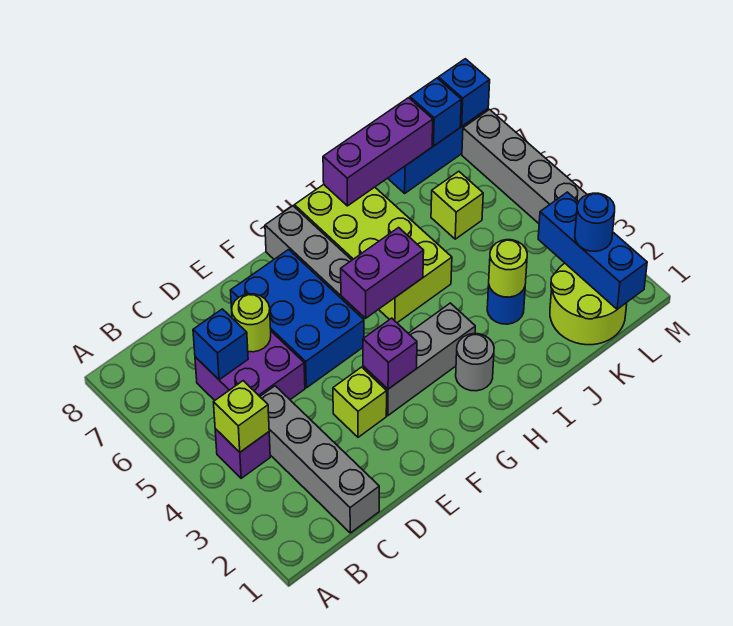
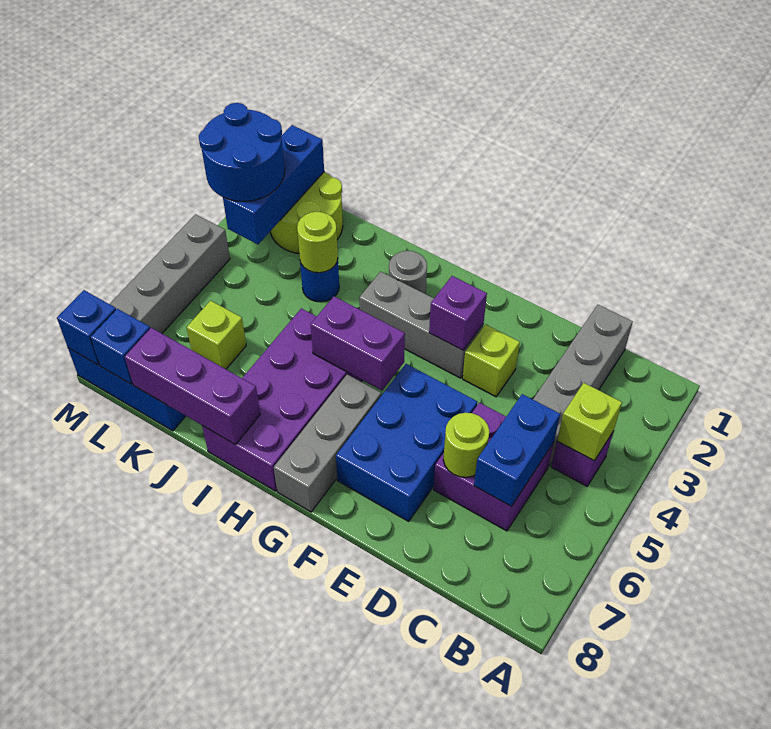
blue brick C6 level 2 -> blue brick C5:C6 level 2
lime brick H5:I8 level 1 -> purple brick H5:I8 level 1
blue round brick L2 level 3 -> blue round brick L2:M3 level 3

